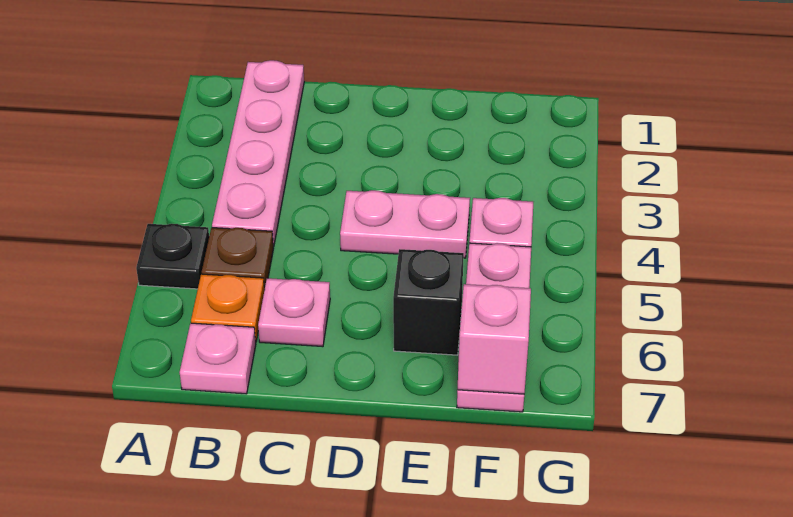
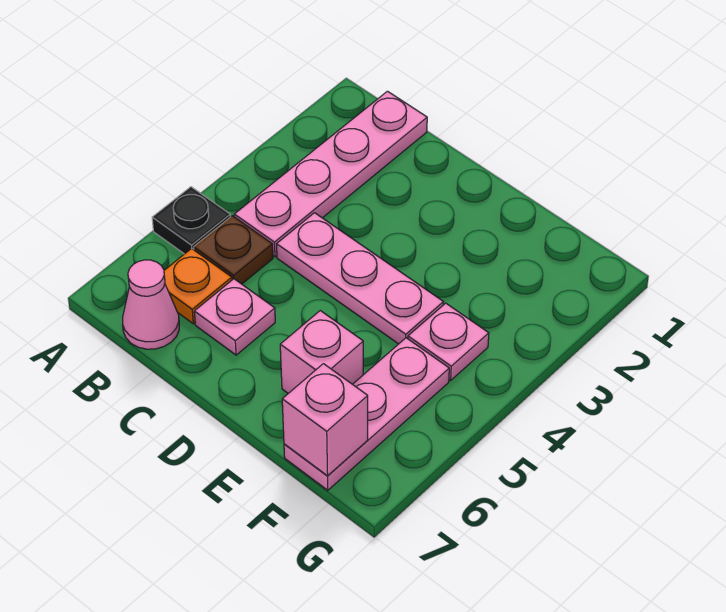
pink plate B7 level 1 -> pink cone B7 level 1
pink plate D4:E4 level 1 -> pink plate C4:E4 level 1
black brick E6 level 1 -> pink brick E6 level 1

